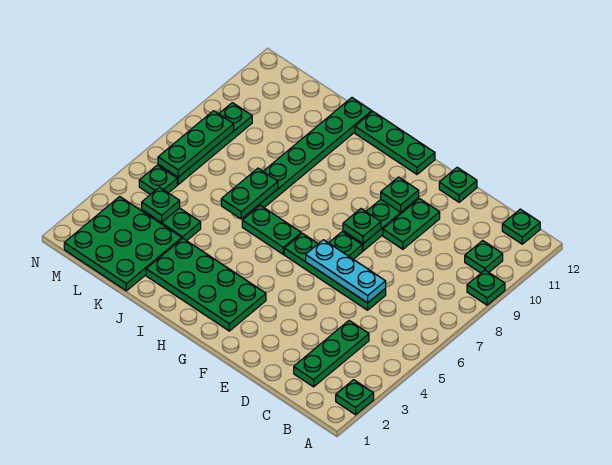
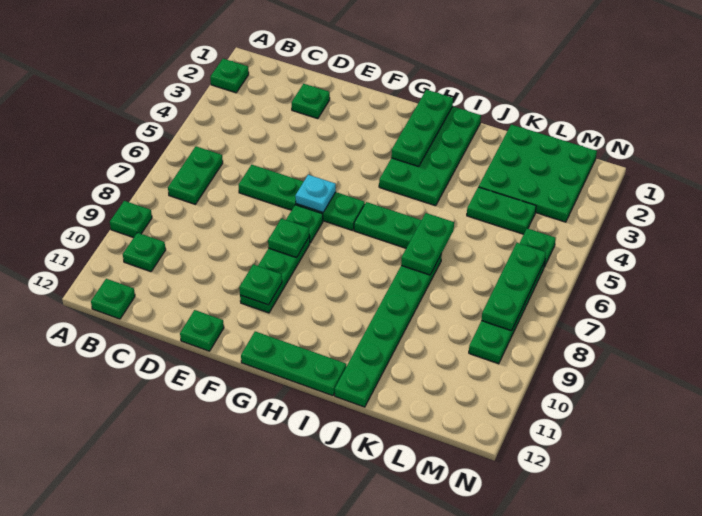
green plate C2:C4 level 1 -> green plate H1:H3 level 2
cyan plate D6:F6 level 2 -> cyan plate F6 level 2
green plate E9:E10 level 1 -> green plate B6:B7 level 1
green plate G2:J3 level 1 -> green plate H1:I4 level 1
green plate L4 level 2 -> green plate D2 level 1

